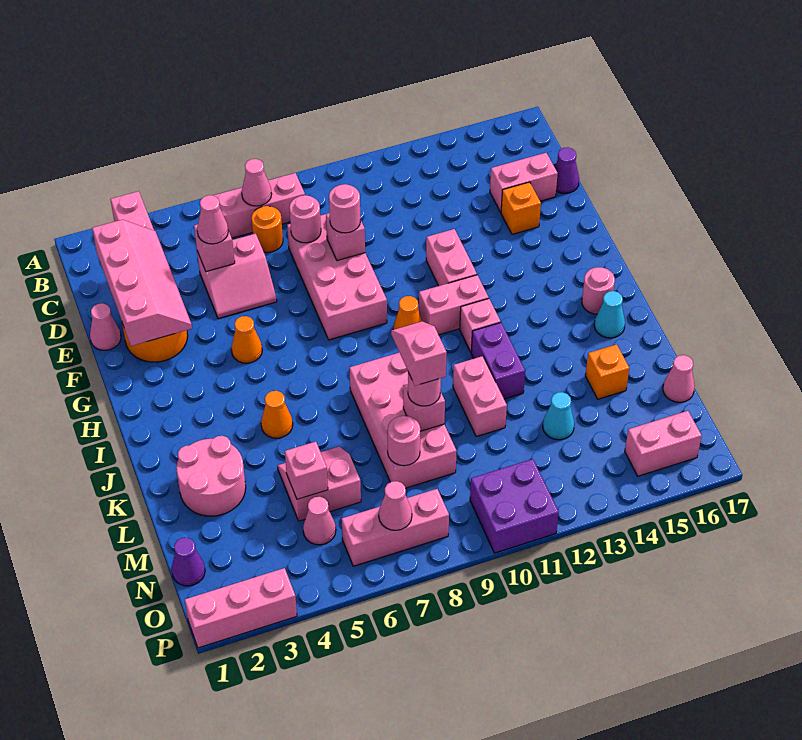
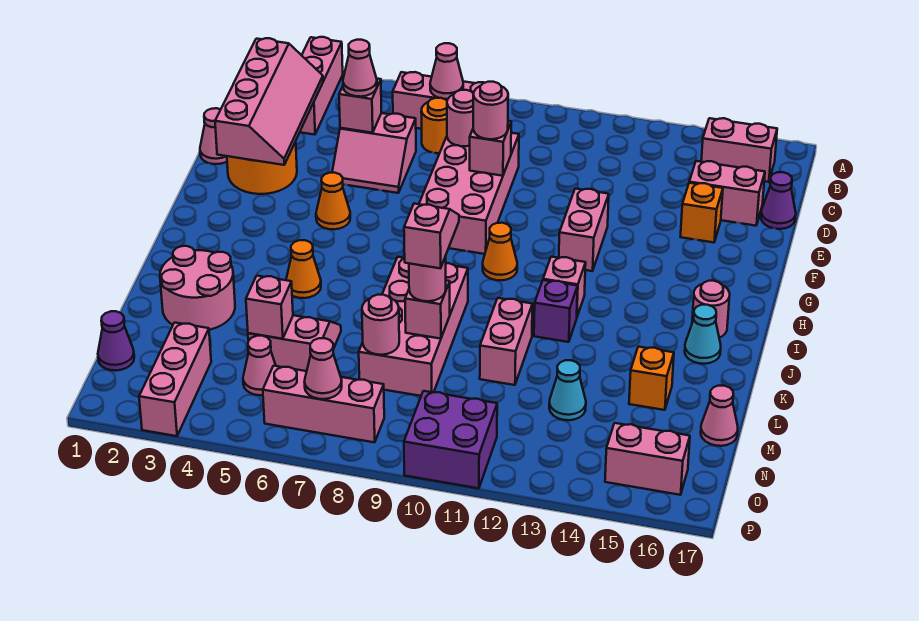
pink brick H11:H12 level 1 -> pink brick B15:B16 level 1
purple brick J12:K12 level 1 -> purple brick J12 level 1
pink brick P1:P3 level 1 -> pink brick N3:P3 level 1

